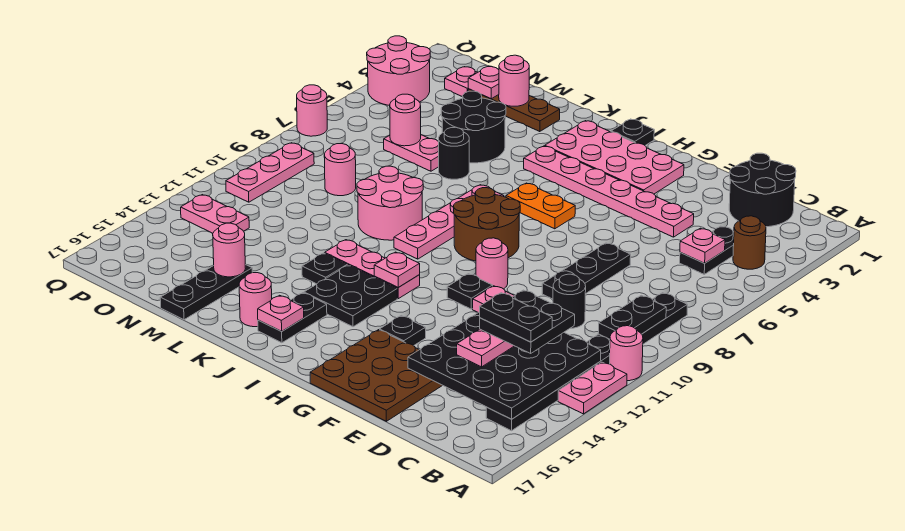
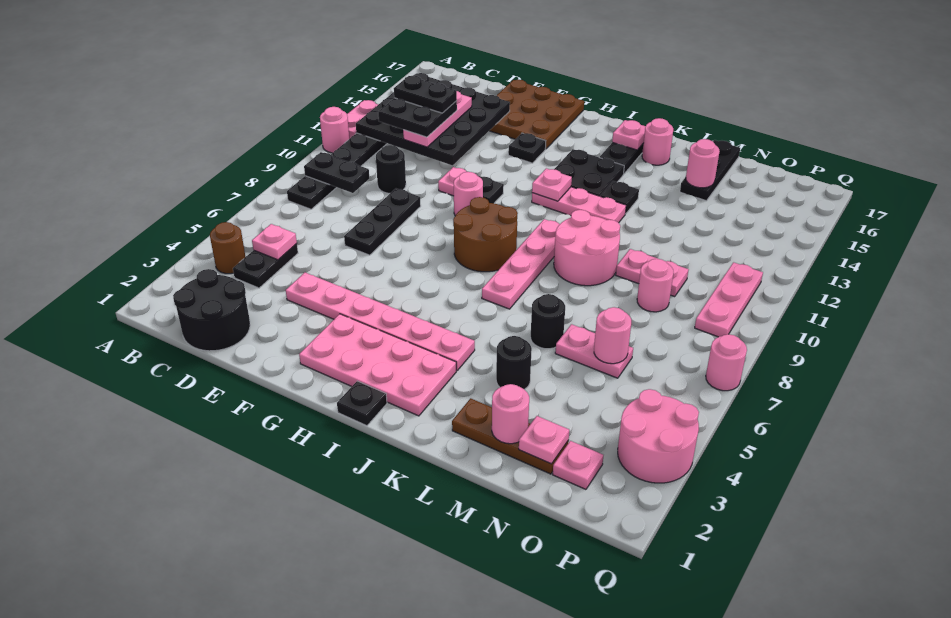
black plate B9:B10 level 2 -> black plate B9:C9 level 2
orange plate H6:I6 level 1 -> none
black round brick L4:M5 level 1 -> black round brick L4 level 1
pink plate O13:P13 level 1 -> pink plate M10:N10 level 1

